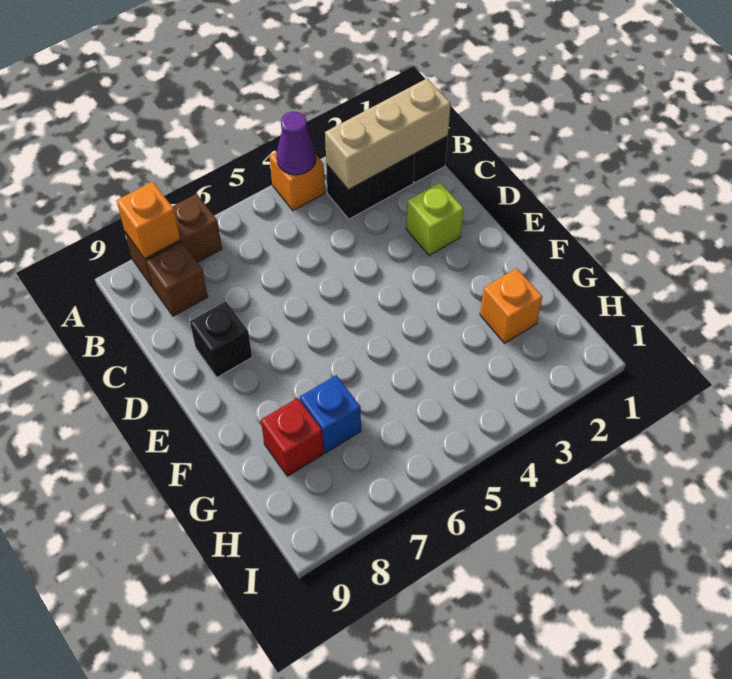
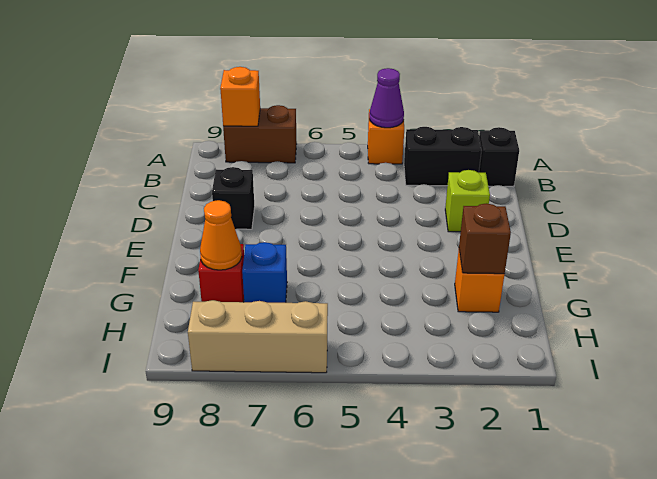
tan brick B1:B3 level 2 -> tan brick I6:I8 level 1
brown brick B8 level 1 -> brown brick G2 level 2
none -> orange cone G8 level 2

